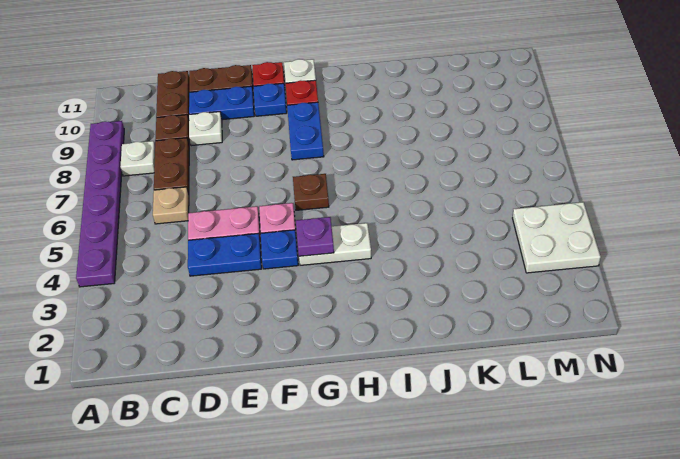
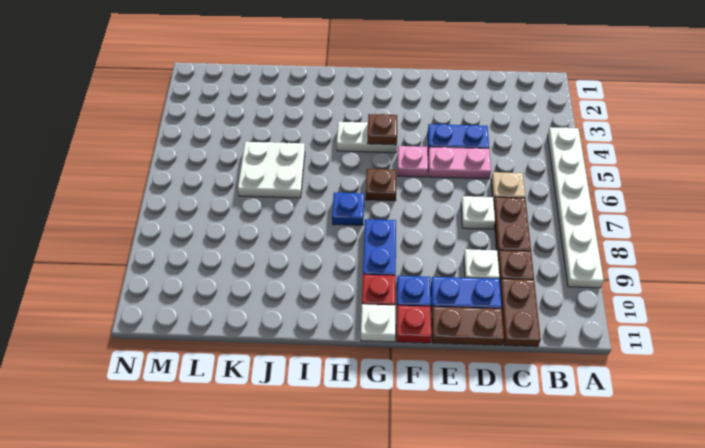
purple plate A4:A9 level 1 -> white plate A4:A9 level 1
white plate B8 level 1 -> white plate D7 level 1
blue plate F4 level 1 -> blue plate H7 level 1
purple plate G4 level 2 -> brown plate G4 level 2
white plate M3:N4 level 1 -> white plate J5:K6 level 1

